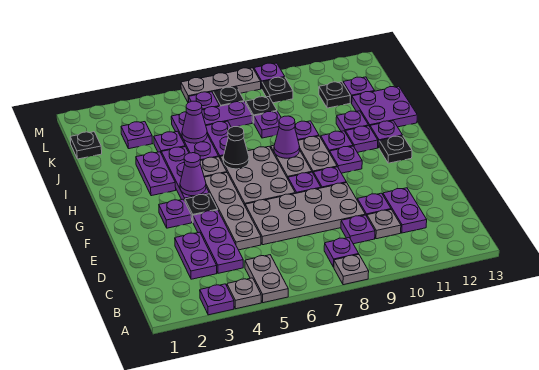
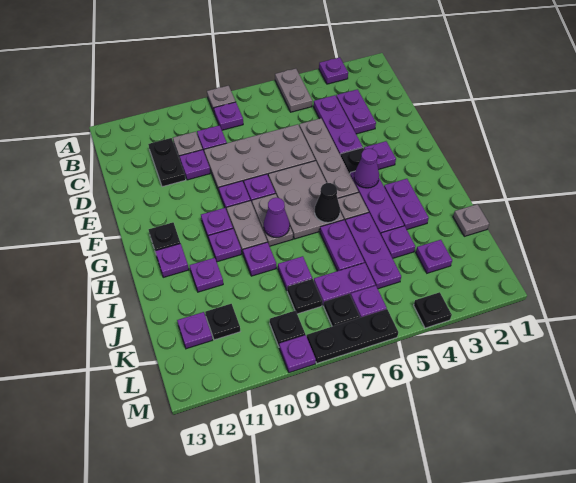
grey plate A4 level 1 -> grey plate J1 level 1
purple plate C11:D11 level 1 -> black plate C11:D11 level 1
purple plate H11 level 1 -> none
purple plate I12:J13 level 1 -> none
purple cone J5 level 2 -> none
black plate K1 level 1 -> black plate M4 level 1
grey plate M6:M8 level 1 -> black plate M6:M8 level 1

